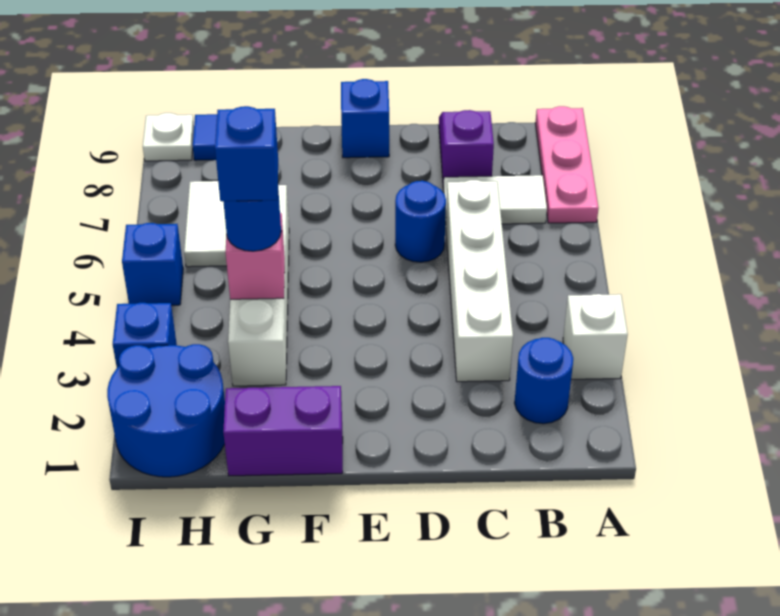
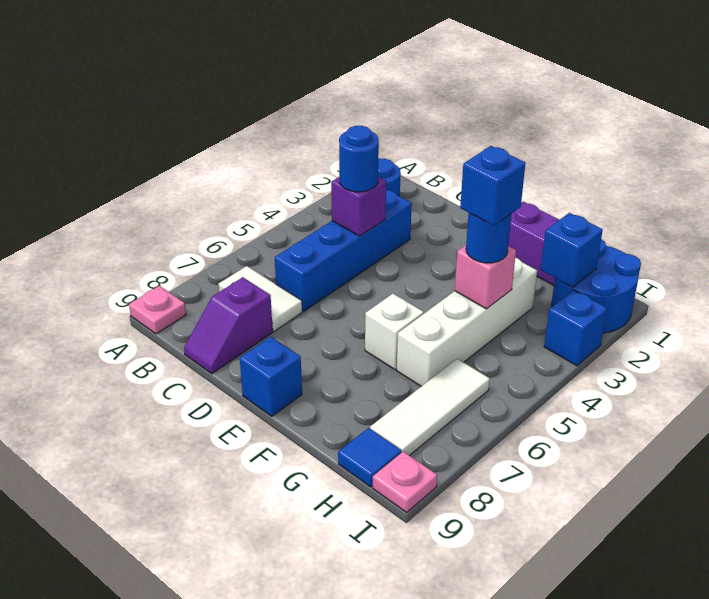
white brick A3 level 1 -> white brick F6 level 1
pink plate A7:A9 level 1 -> pink plate A9 level 1
white brick C3:C6 level 1 -> blue brick C3:C6 level 1
none -> purple brick C4 level 2
blue round brick D6 level 1 -> blue round brick C4 level 3
white tile H6:H7 level 1 -> white tile H6:H8 level 1
blue brick I5 level 1 -> blue brick H2 level 2
white plate I9 level 1 -> pink plate I9 level 1

